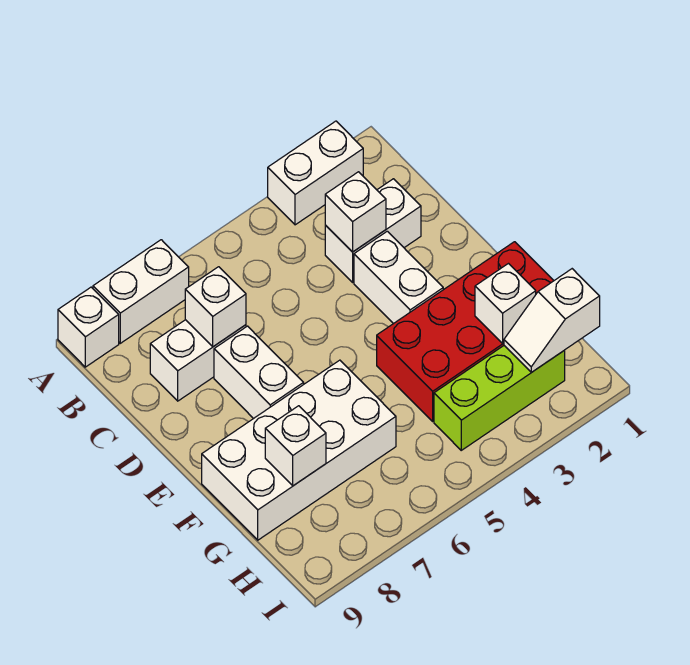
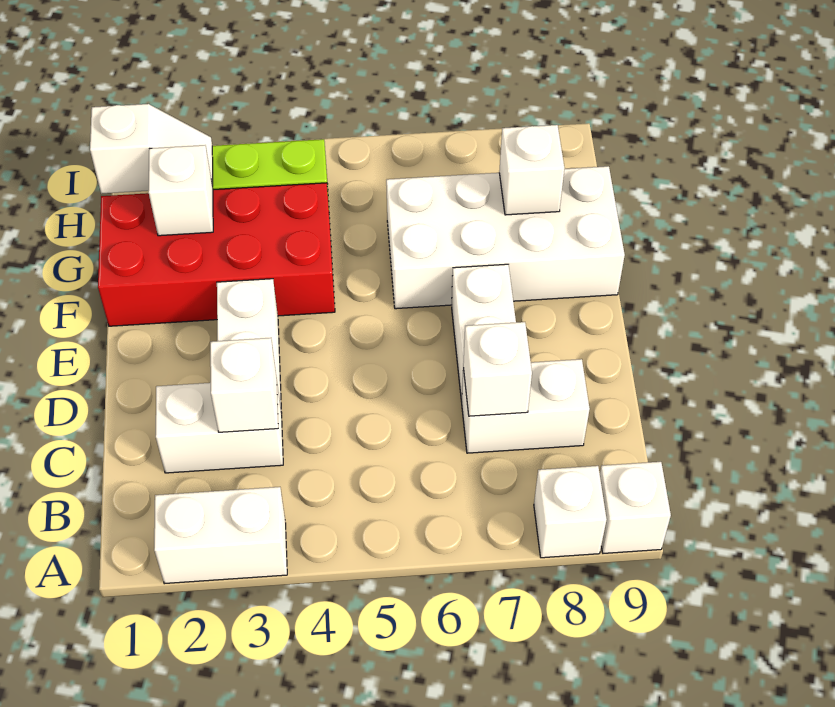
white brick A7:A8 level 1 -> white brick A8 level 1

